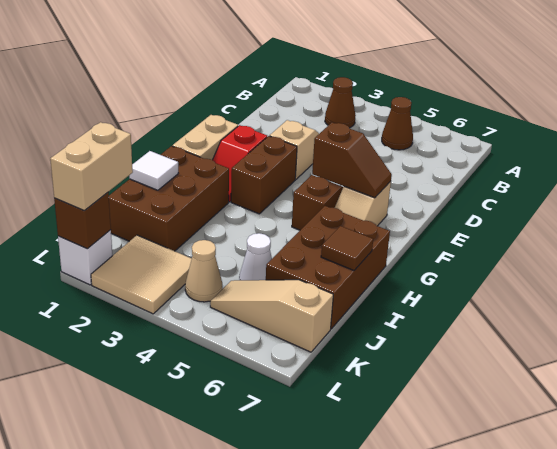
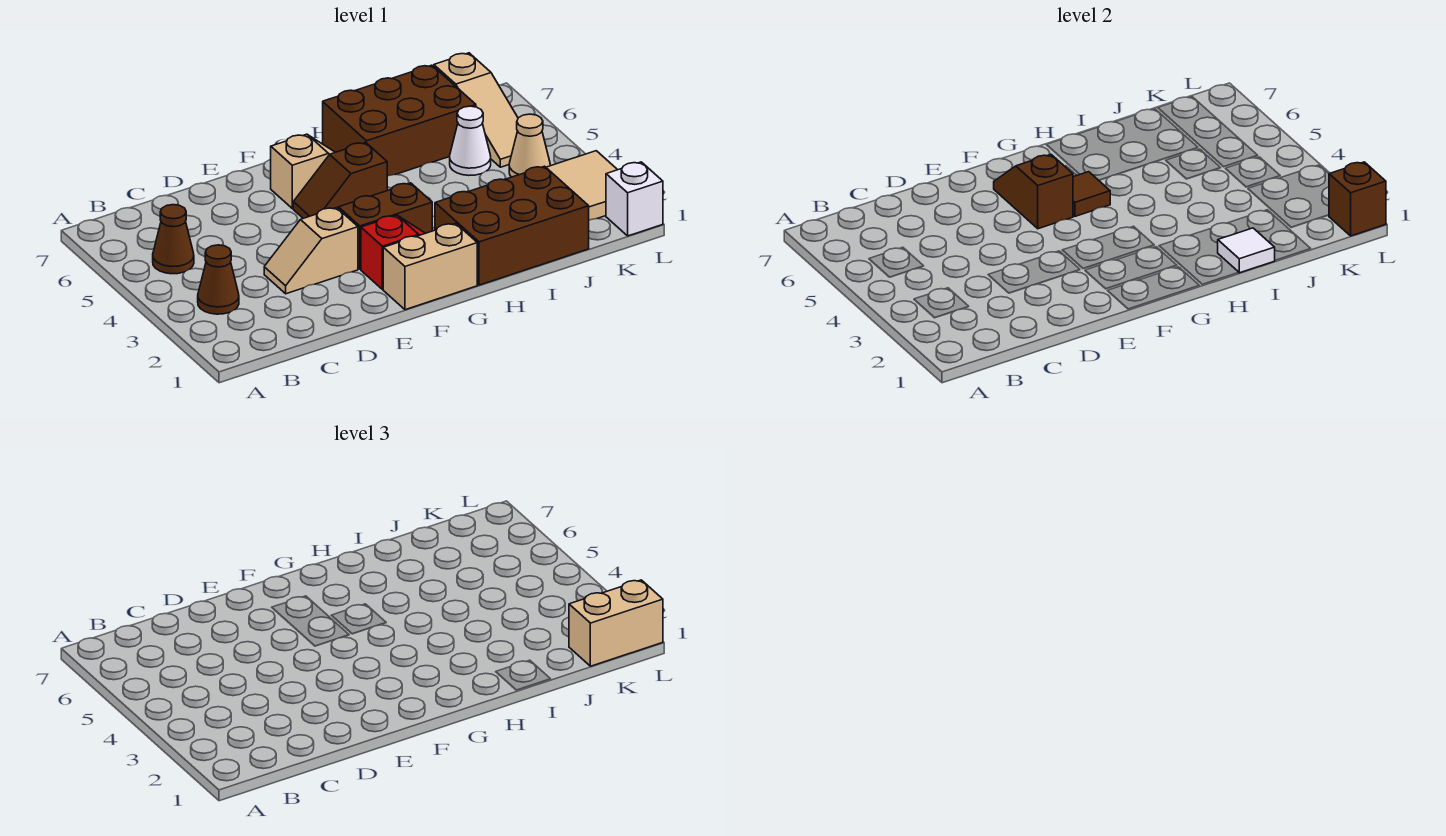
brown tile I7 level 2 -> brown tile G5 level 2

